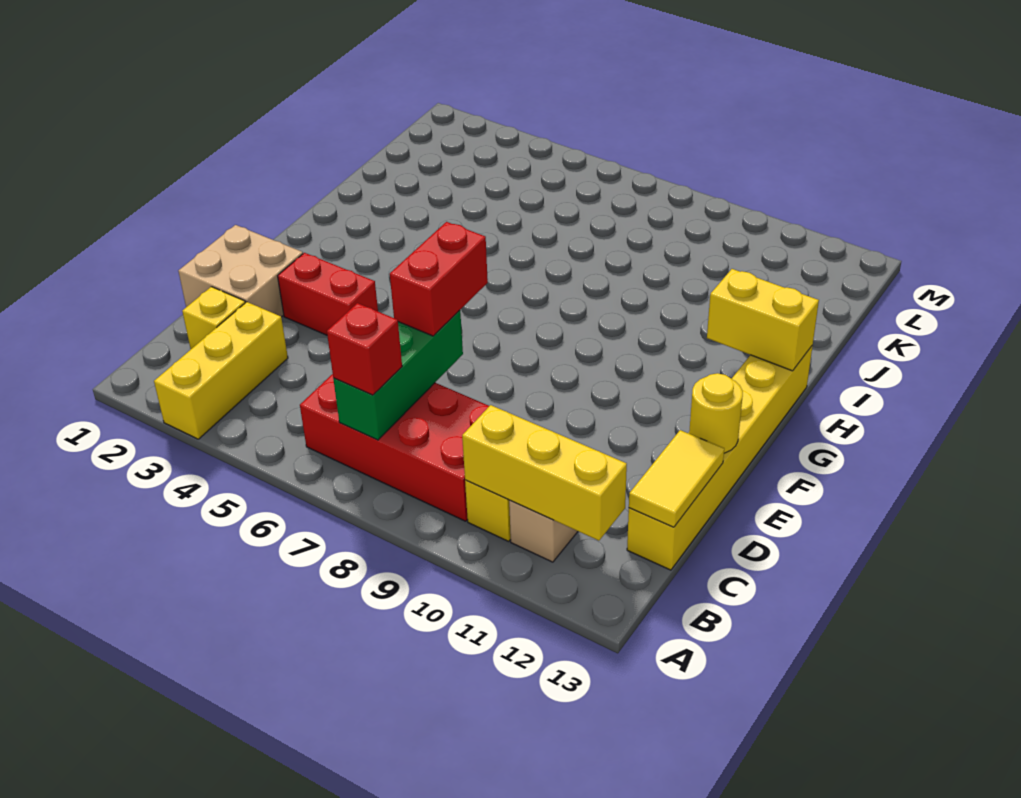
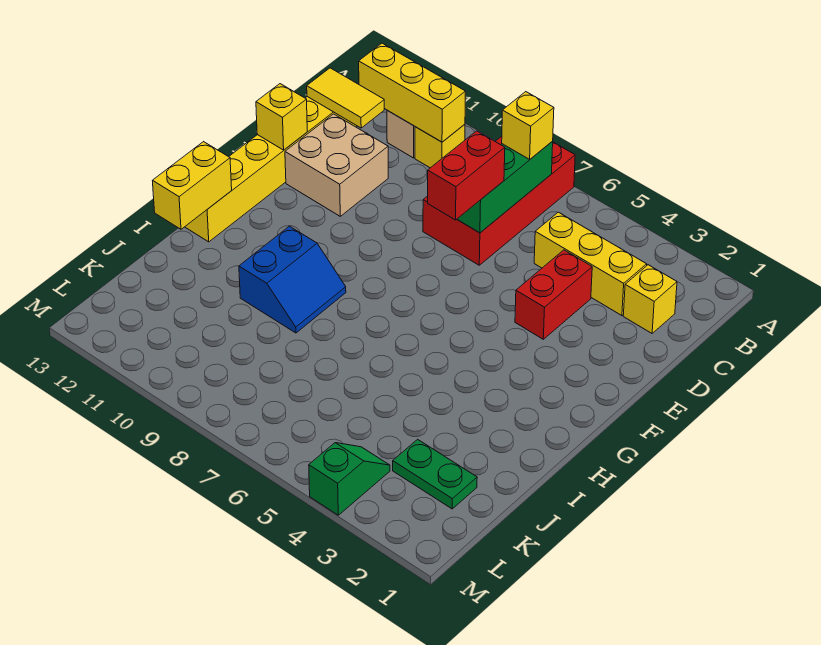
yellow brick A3:C3 level 1 -> yellow brick C3:C5 level 1
red brick B6:C9 level 1 -> red brick A7:D8 level 1
red brick B7 level 3 -> yellow brick B7 level 3
yellow tile C13:D13 level 2 -> yellow tile C12:C13 level 2
tan brick D1:E2 level 1 -> tan brick D11:E12 level 1
red brick E3:E4 level 1 -> red brick D4:E4 level 1
yellow round brick E13 level 2 -> yellow brick E13 level 2
none -> blue slope H9:I10 level 1 top 10
yellow brick H12:H13 level 2 -> yellow brick H13:I13 level 2
none -> green plate K2:K3 level 1
none -> green slope L4:M4 level 1 top M

